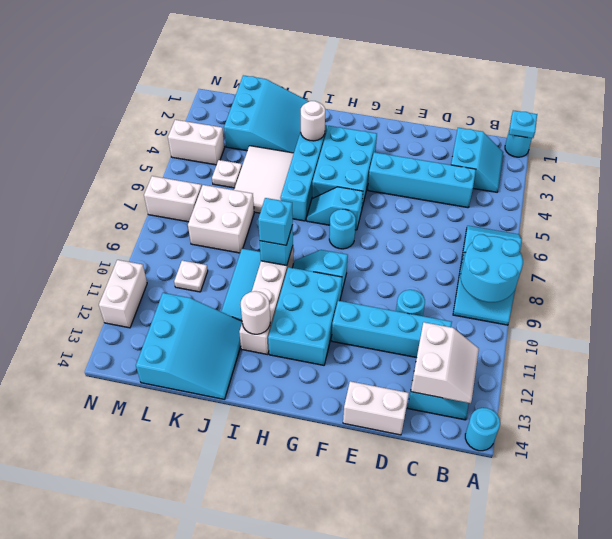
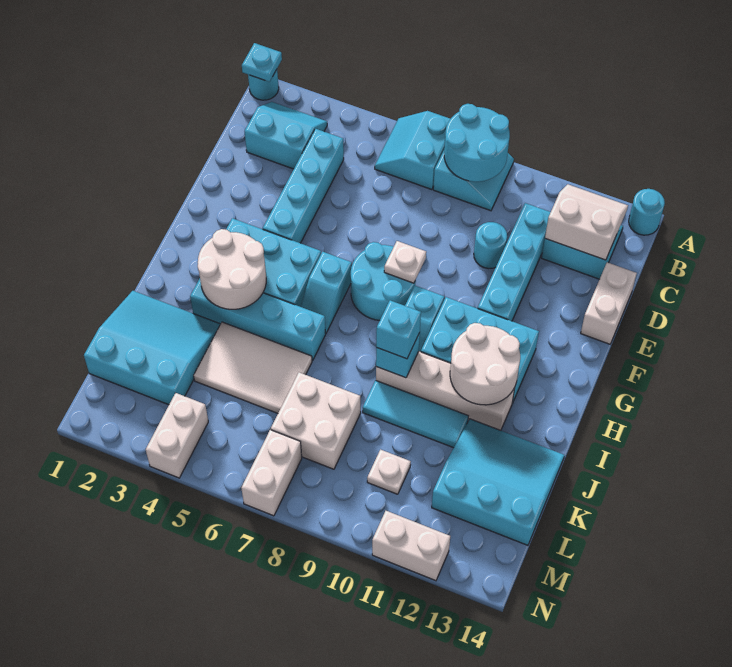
cyan round brick G7 level 1 -> cyan round brick F7:G8 level 1
white round brick I3 level 2 -> white round brick H3:I4 level 2
white round brick I12 level 2 -> white round brick H11:I12 level 2
white plate L5 level 1 -> white plate F8 level 2

